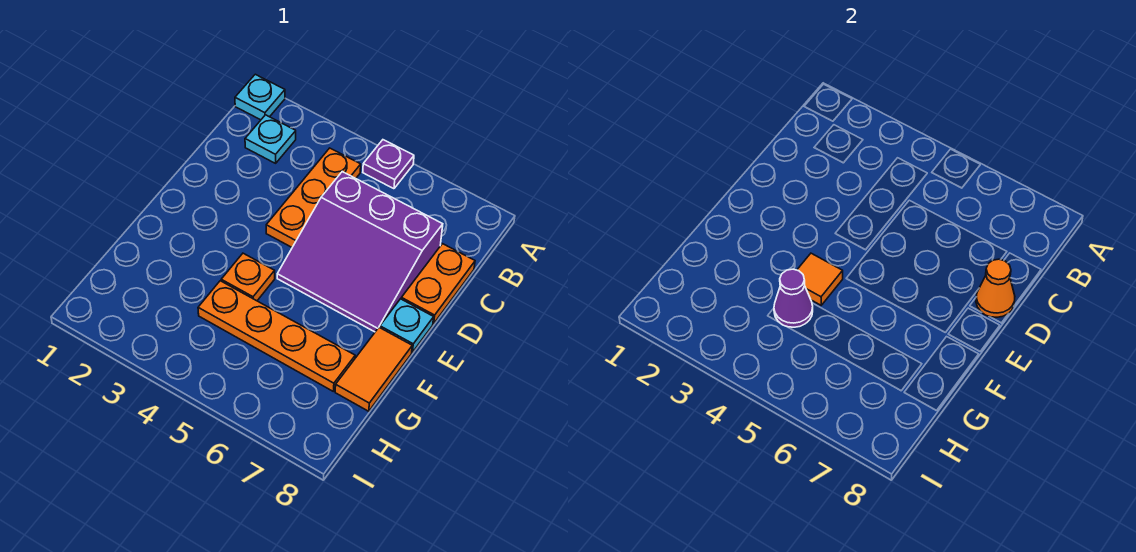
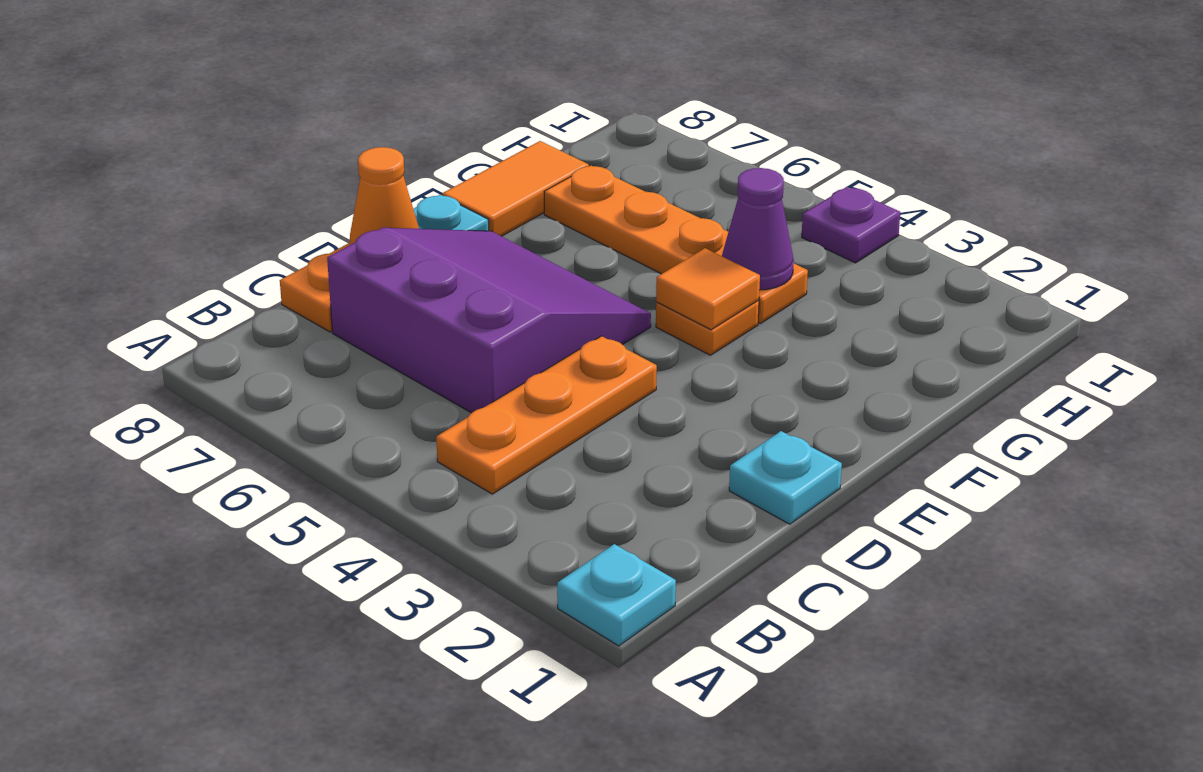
purple plate A5 level 1 -> purple plate I4 level 1
cyan plate B2 level 1 -> cyan plate D1 level 1

